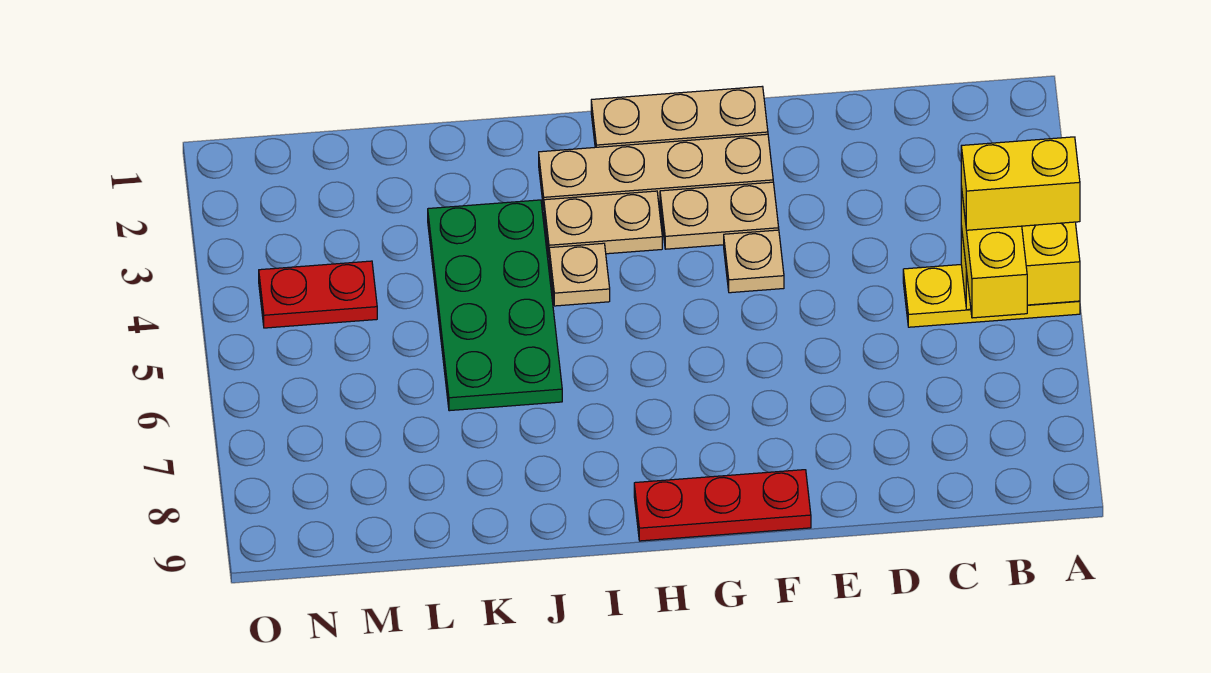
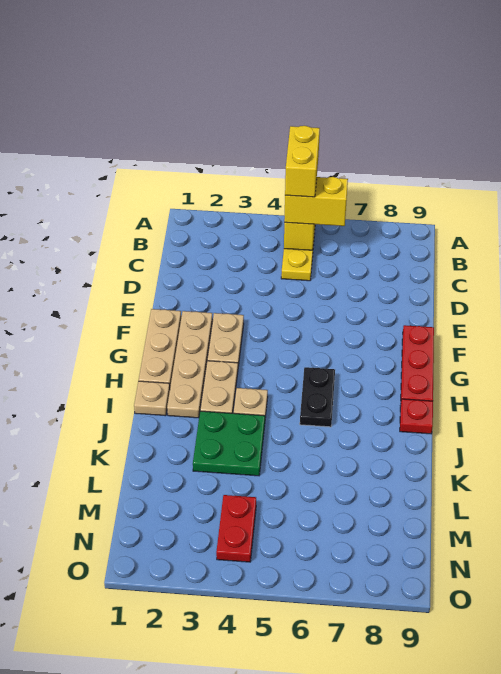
tan plate F4 level 1 -> tan plate I1 level 1
none -> black plate H6:I6 level 1
none -> red plate I9 level 1
green plate J3:K6 level 1 -> green plate J3:K4 level 1

